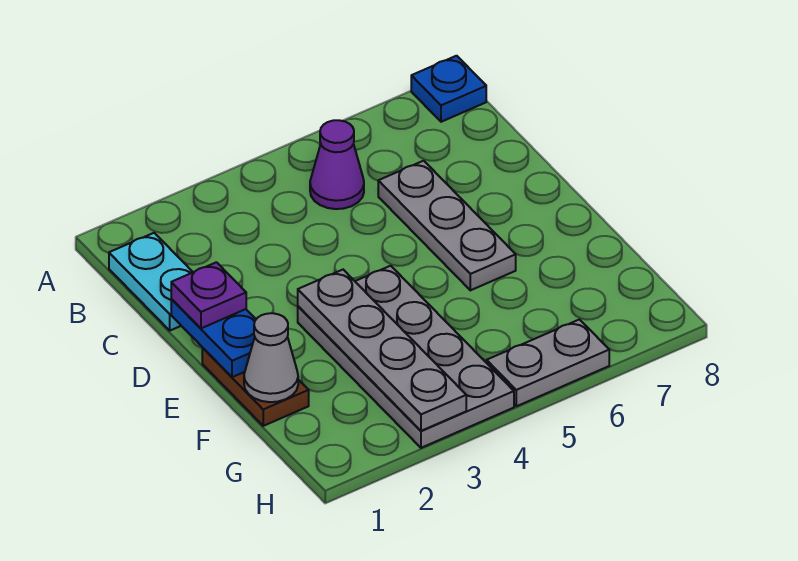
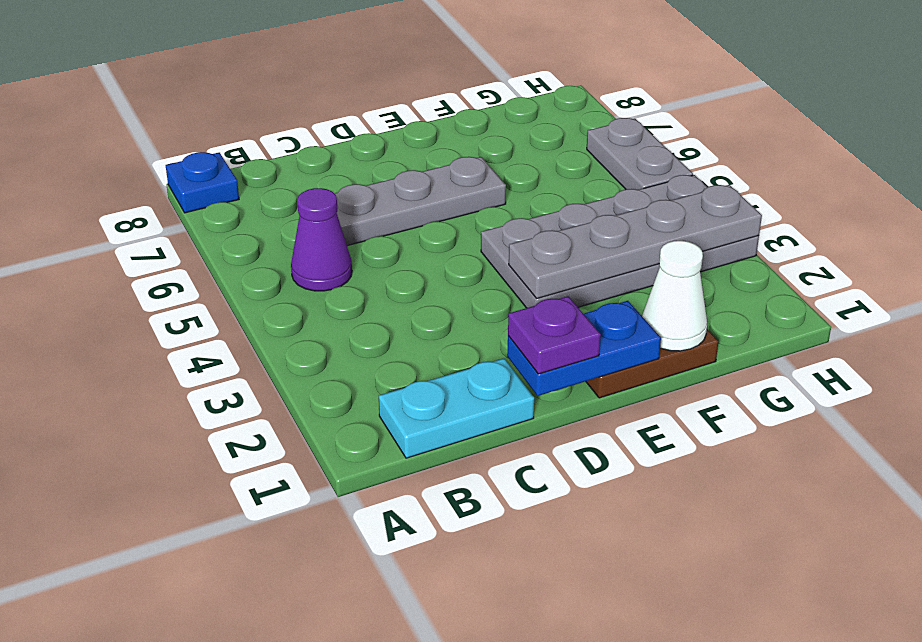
grey cone F1 level 2 -> white cone F1 level 2

